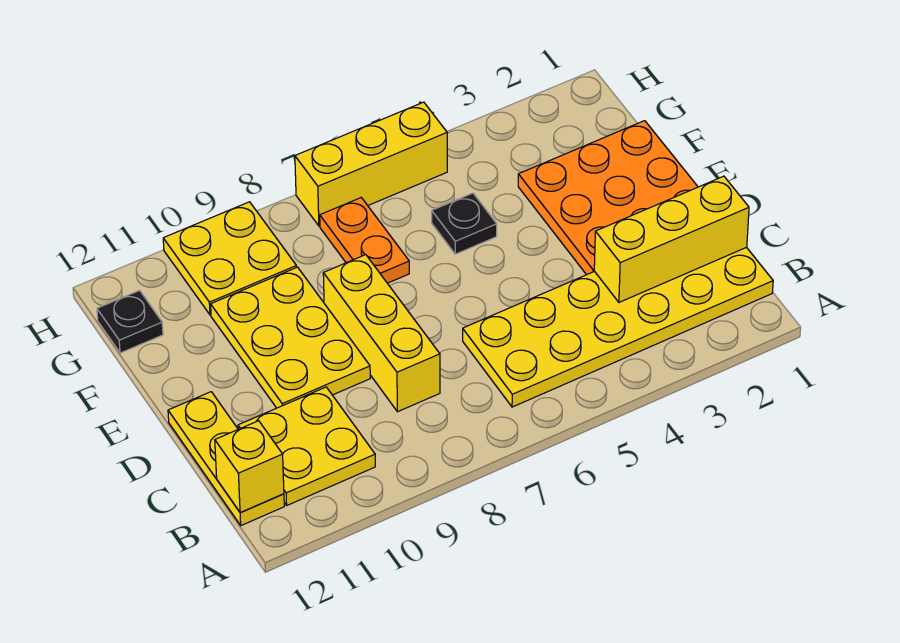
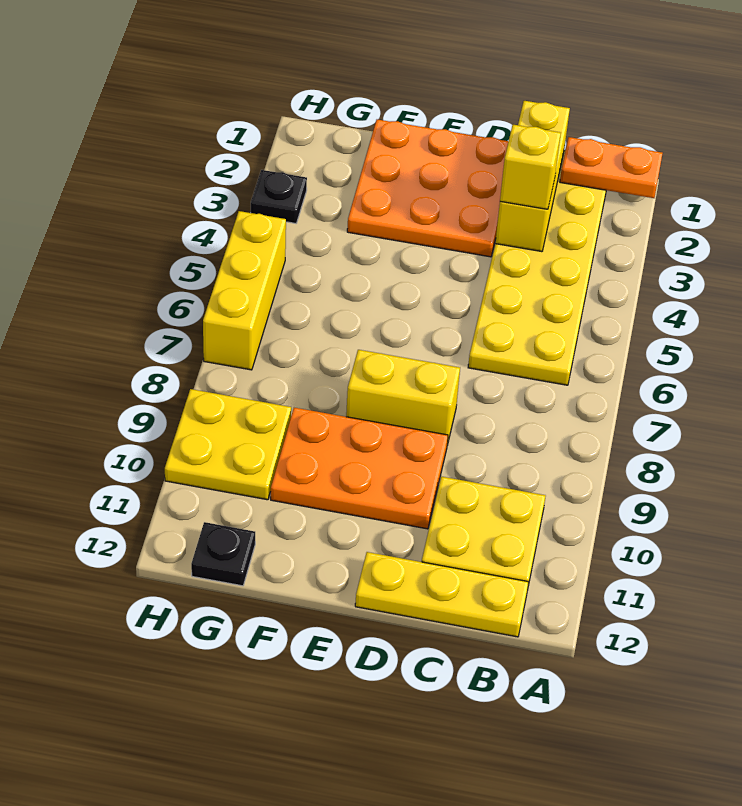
yellow brick B12 level 2 -> yellow brick C3 level 3
yellow brick C8:E8 level 1 -> yellow brick D8:E8 level 1
yellow plate D9:F10 level 1 -> orange plate D9:F10 level 1
black plate F5 level 1 -> black plate H3 level 1
orange plate F7:G7 level 1 -> orange plate A1:B1 level 2

